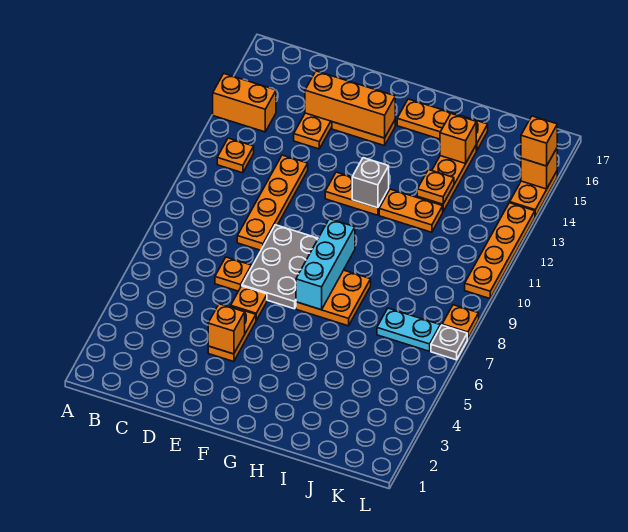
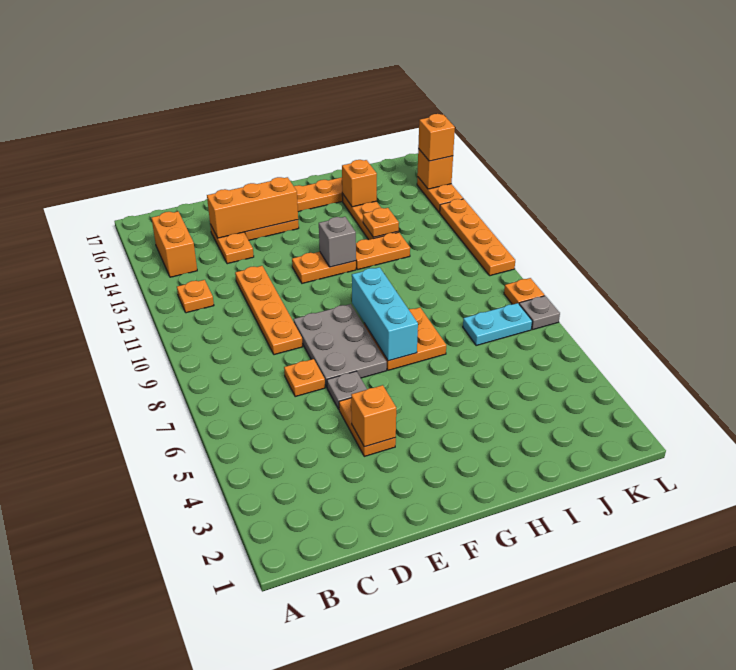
orange brick A14:B14 level 1 -> orange brick B14:B15 level 1
orange plate E6 level 1 -> grey plate E6 level 1

